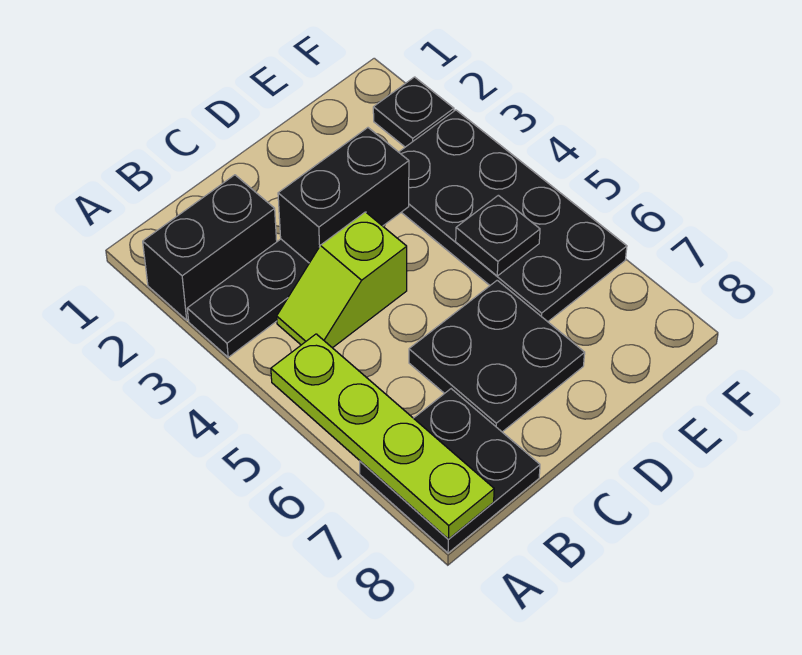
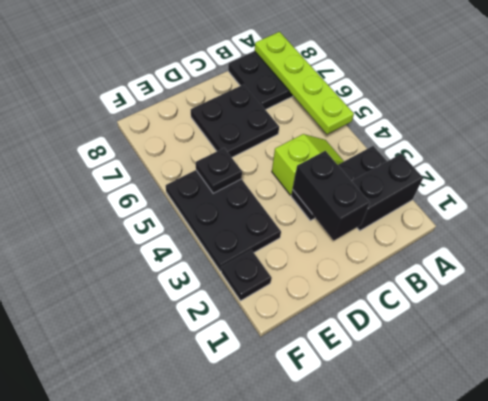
black brick C3:D3 level 2 -> black brick C2:C3 level 2
black plate E3:F6 level 1 -> black plate E3:F5 level 1

